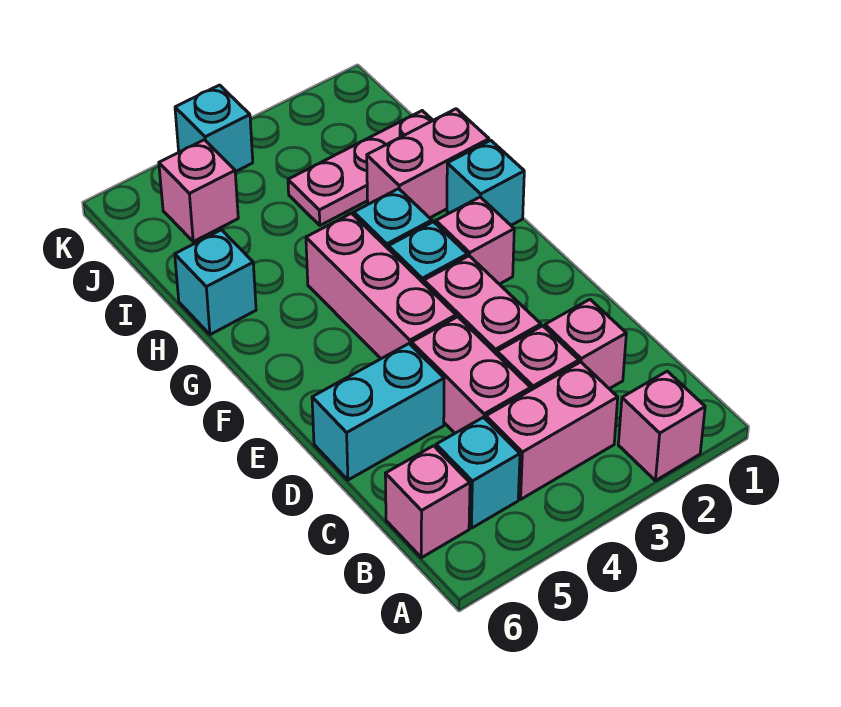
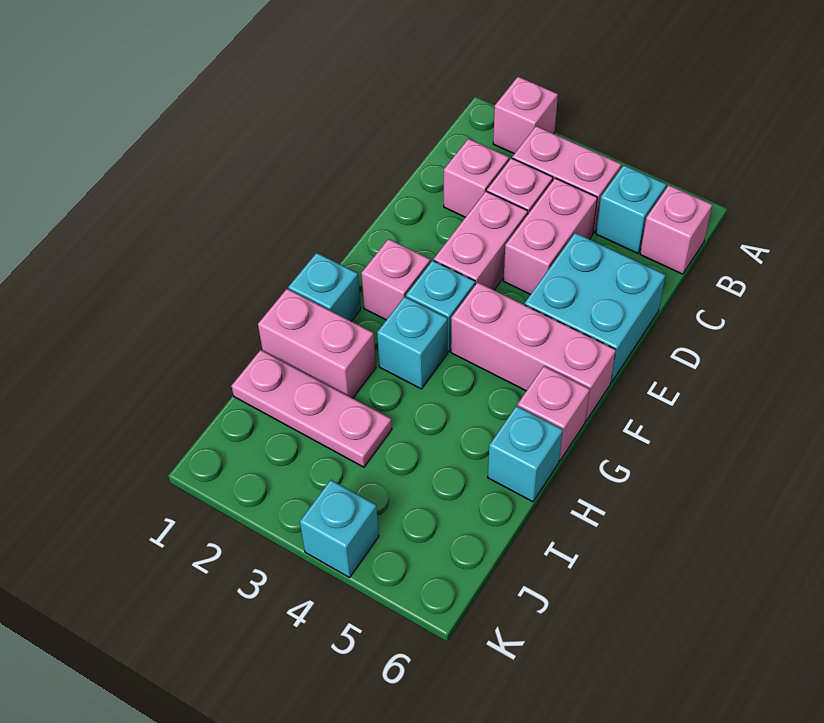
cyan brick D5:D6 level 1 -> cyan brick D5:E6 level 1
pink brick E4:G4 level 1 -> pink brick F4:F6 level 1
pink brick J5 level 1 -> pink brick G6 level 1

